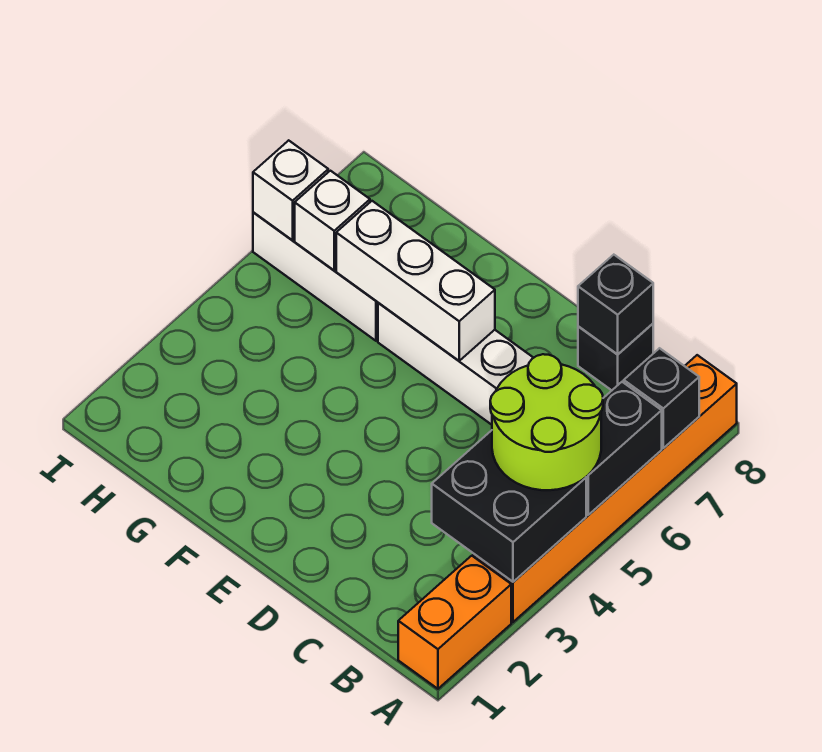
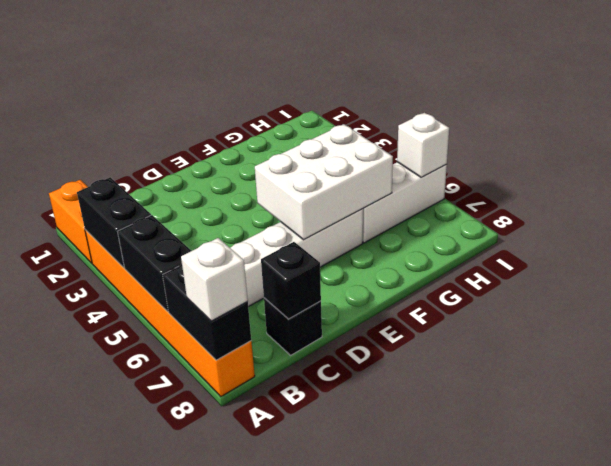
black brick A3:B4 level 2 -> black brick A3:A4 level 2
lime round brick A4:B5 level 3 -> none
black brick A7 level 2 -> black brick A7:A8 level 2
white brick E6:G6 level 2 -> white brick E5:G6 level 2
white brick H6 level 2 -> white brick A8 level 3

